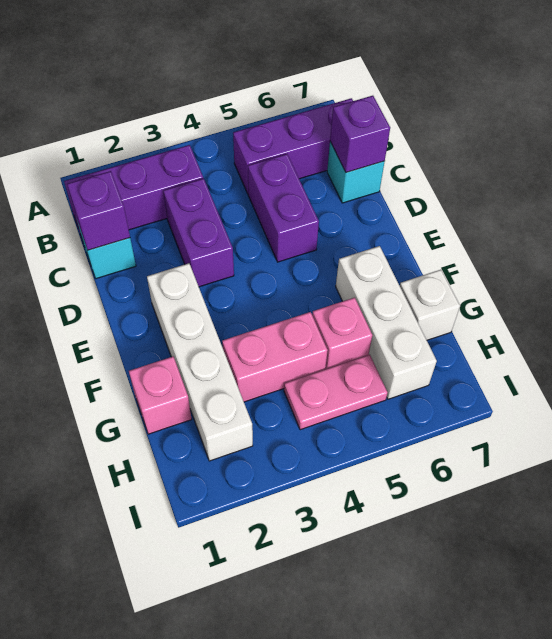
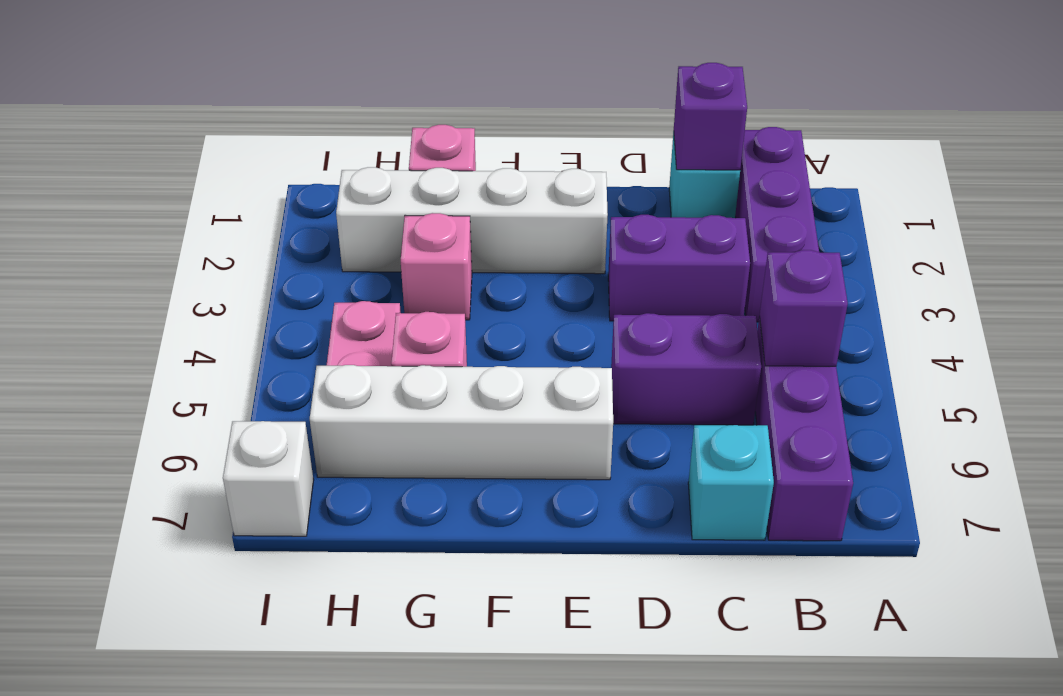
purple brick C7 level 2 -> purple brick B5 level 2
white brick F6:H6 level 1 -> white brick E6:H6 level 1
pink brick G3:G4 level 1 -> pink brick G3 level 1
white brick G7 level 1 -> white brick I7 level 1

